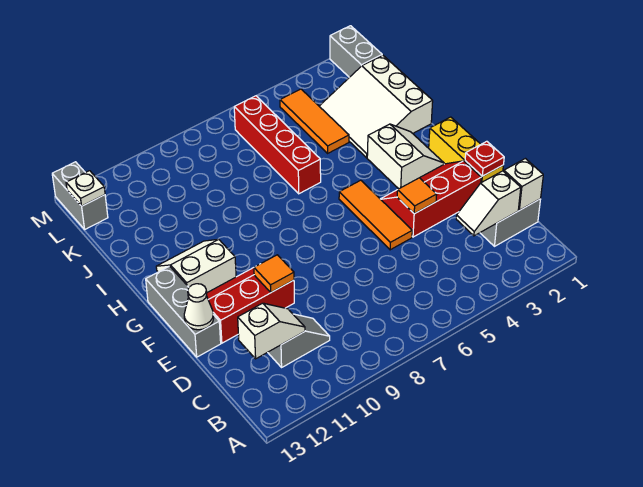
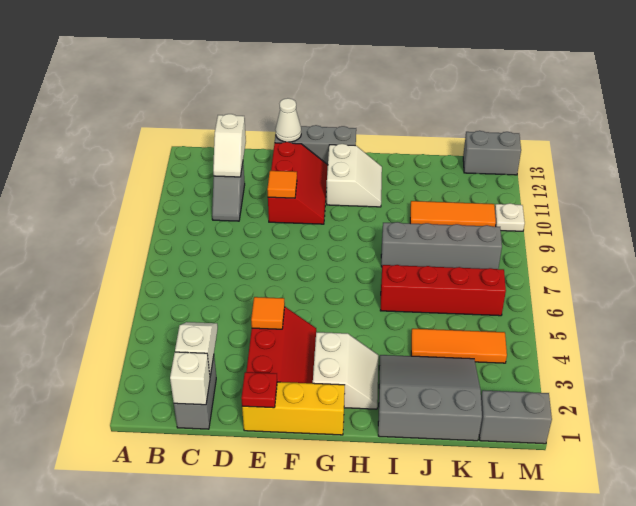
orange tile E5:G5 level 1 -> orange tile J10:L10 level 1
white slope G2:H3 level 1 top 3 -> white slope G2:H3 level 1 top G
white slope I1:K3 level 1 top 1 -> grey slope I1:K3 level 1 top 1
none -> grey brick I8:L8 level 1
white plate L13 level 2 -> white plate M10 level 1

